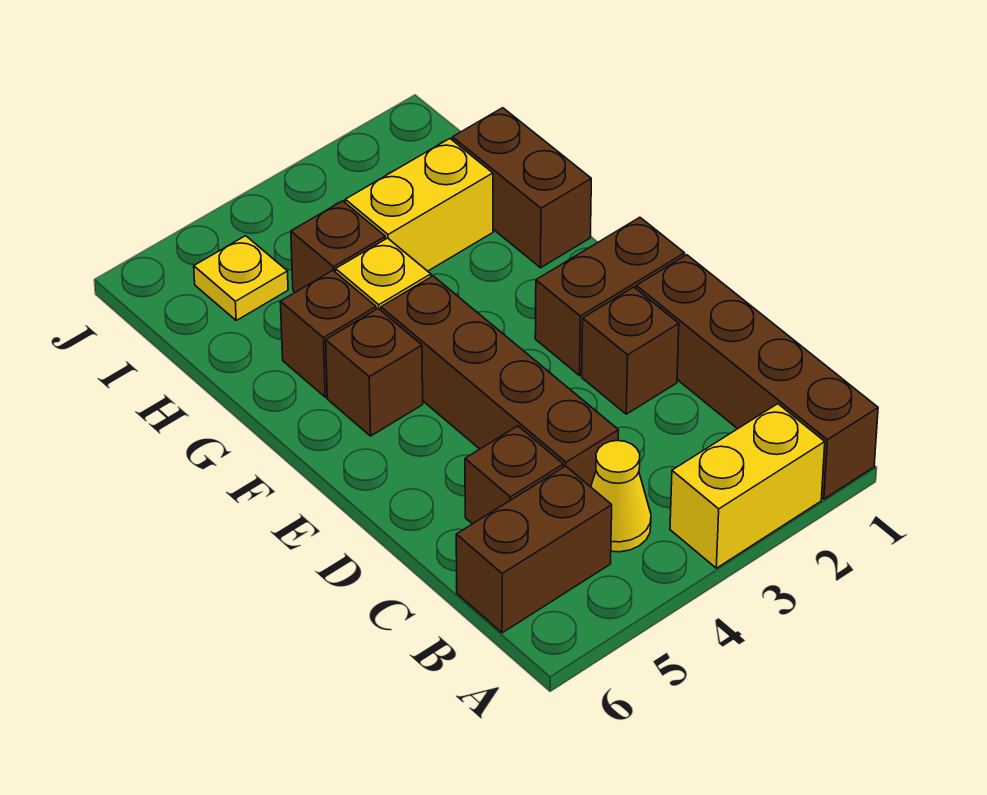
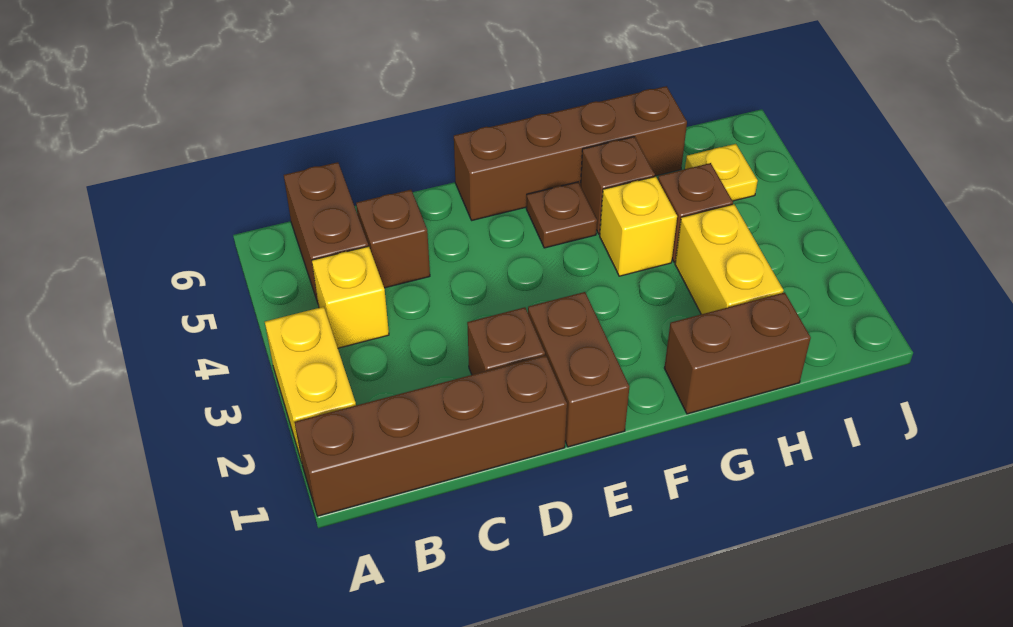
yellow cone B4 level 1 -> yellow brick B4 level 1
brown brick C4:F4 level 1 -> brown brick E6:H6 level 1
brown brick F5 level 1 -> brown plate F5 level 1

